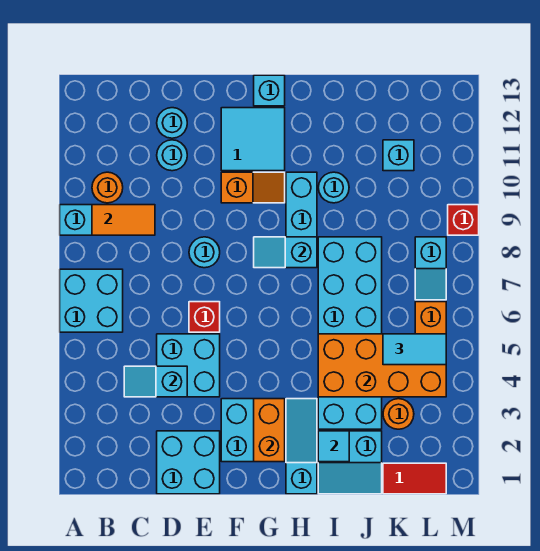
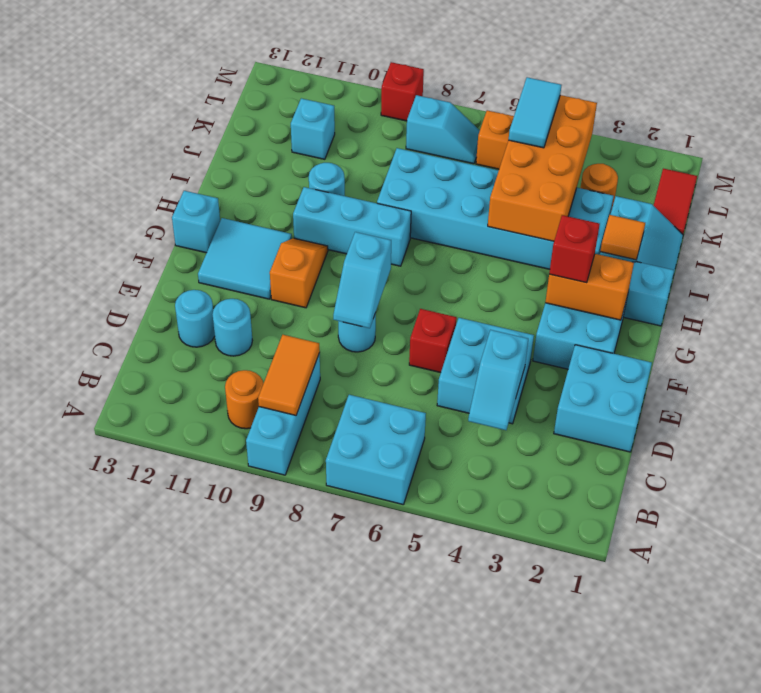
none -> red brick G3 level 3
cyan slope G8:H8 level 2 top H -> cyan slope E8:F8 level 2 top F
cyan tile I2 level 2 -> orange tile I2 level 2

